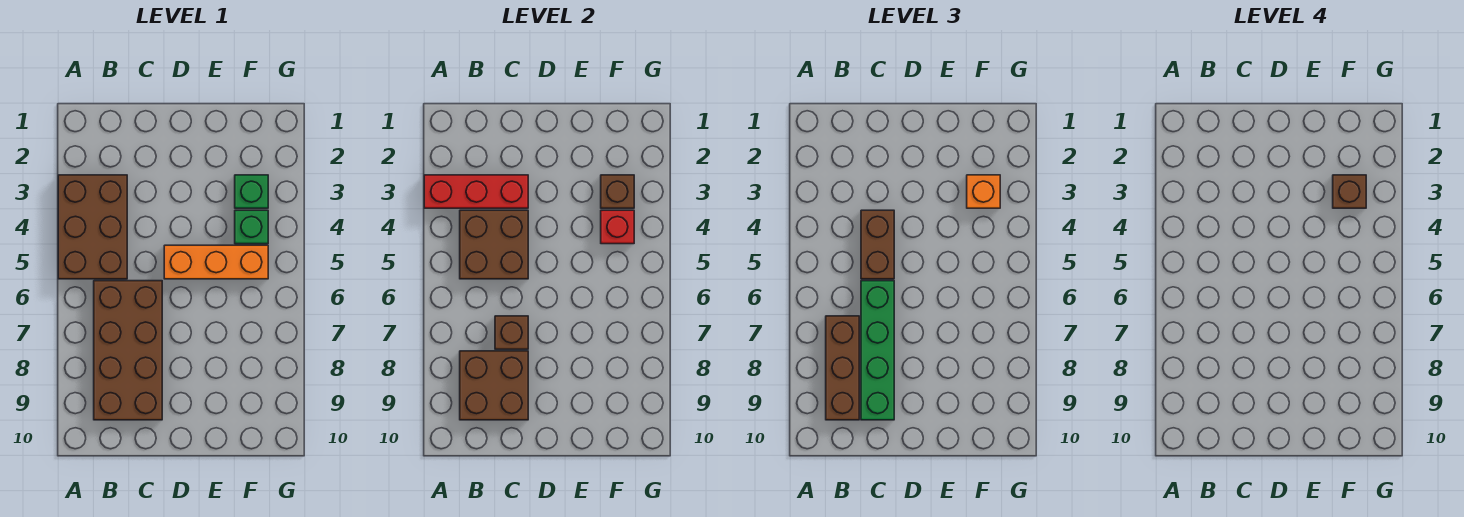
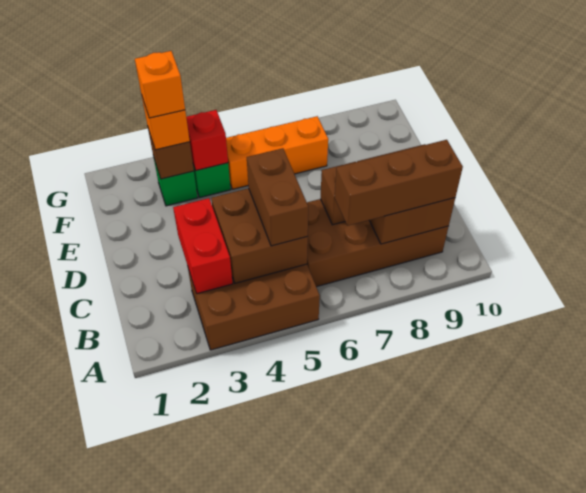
red brick A3:C3 level 2 -> red brick B3:C3 level 2
brown brick C4:C5 level 3 -> brown brick B5:C5 level 3
green brick C6:C9 level 3 -> none
orange brick D5:F5 level 1 -> orange brick F5:F7 level 1
brown brick F3 level 4 -> orange brick F3 level 4

